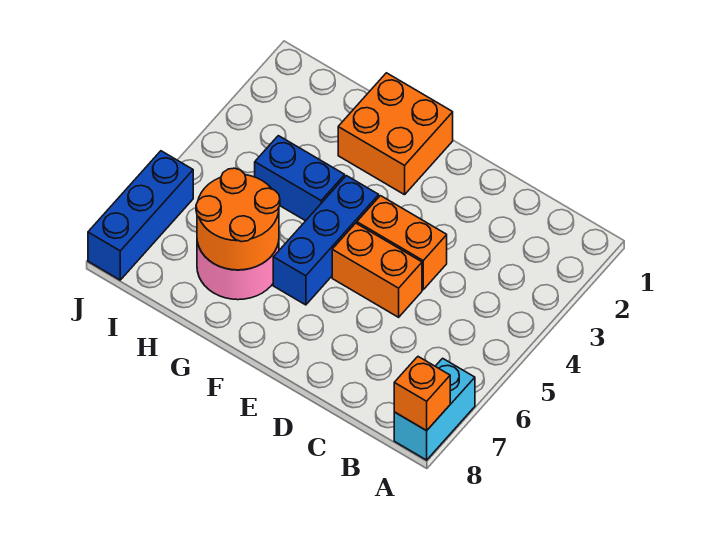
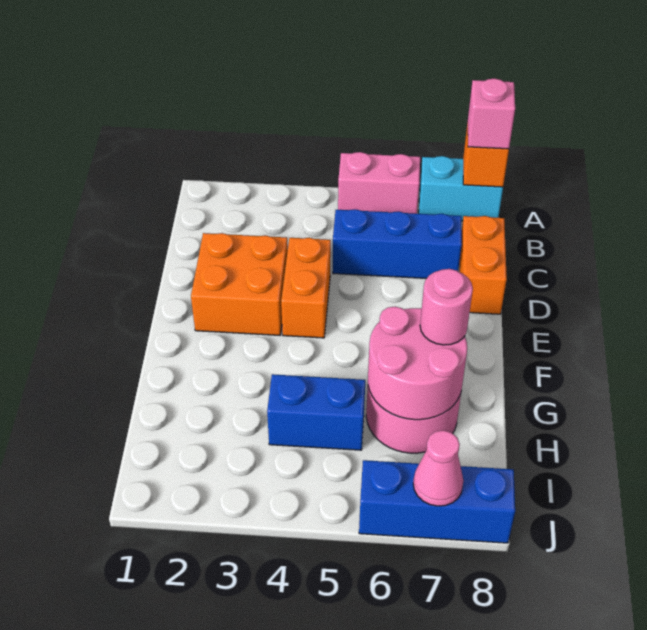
none -> pink brick A5:A6 level 1
none -> pink brick A8 level 3
orange brick D5:E5 level 1 -> orange brick C8:D8 level 1
orange brick F1:G2 level 1 -> orange brick D2:E3 level 1
blue brick F4:F6 level 1 -> blue brick C5:C7 level 1
blue brick G4:H4 level 1 -> blue brick H4:H5 level 1
orange round brick G6:H7 level 2 -> pink round brick G6:H7 level 2
none -> pink round brick G7 level 3
none -> pink cone J7 level 2

